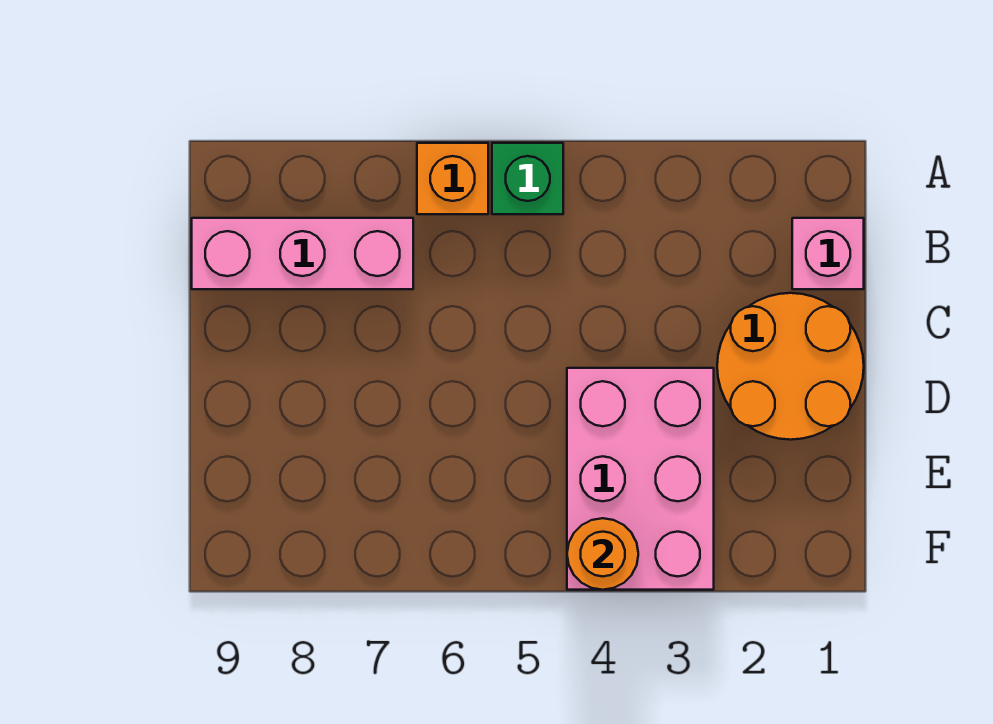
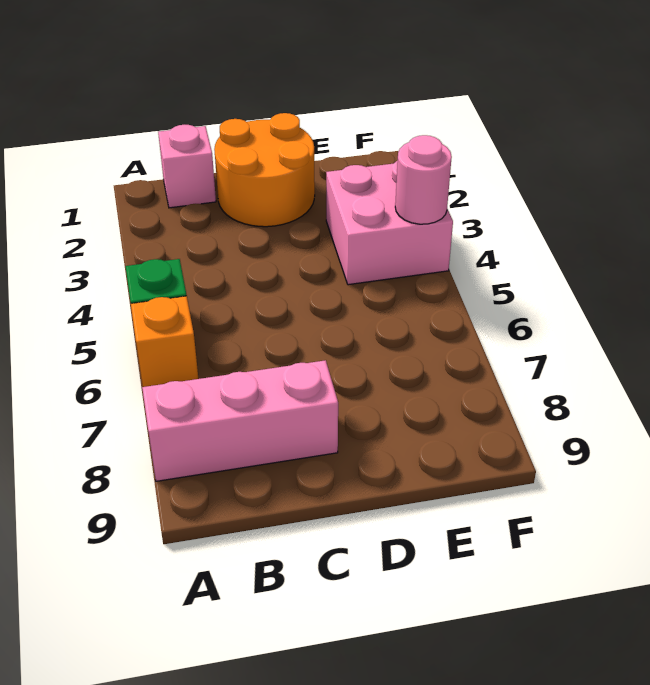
pink brick B7:B9 level 1 -> pink brick A8:C8 level 1
pink brick D3:F4 level 1 -> pink brick E3:F4 level 1
orange round brick F4 level 2 -> pink round brick F4 level 2

